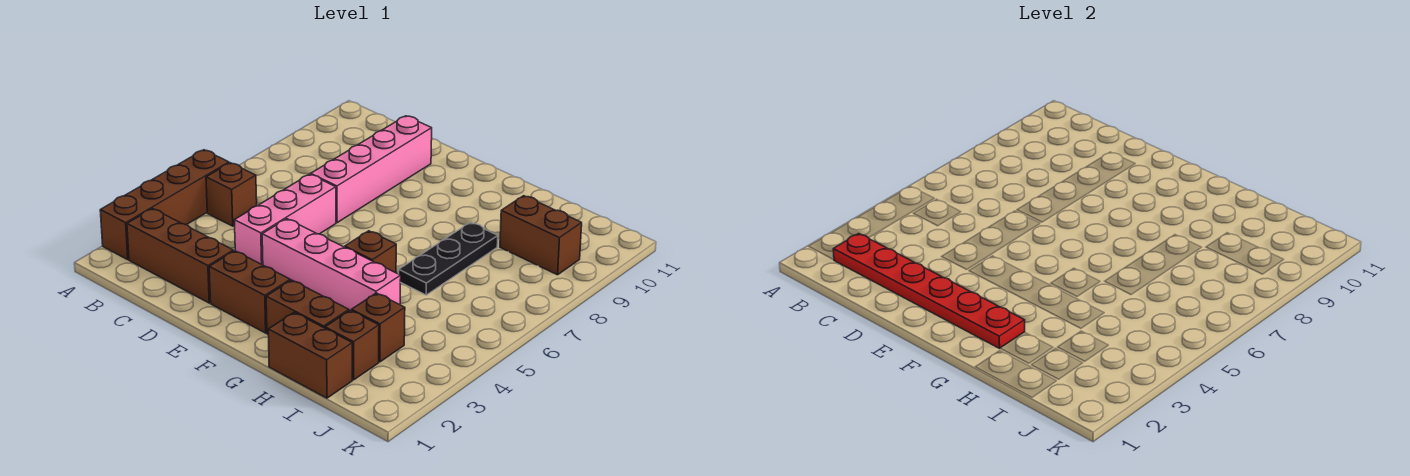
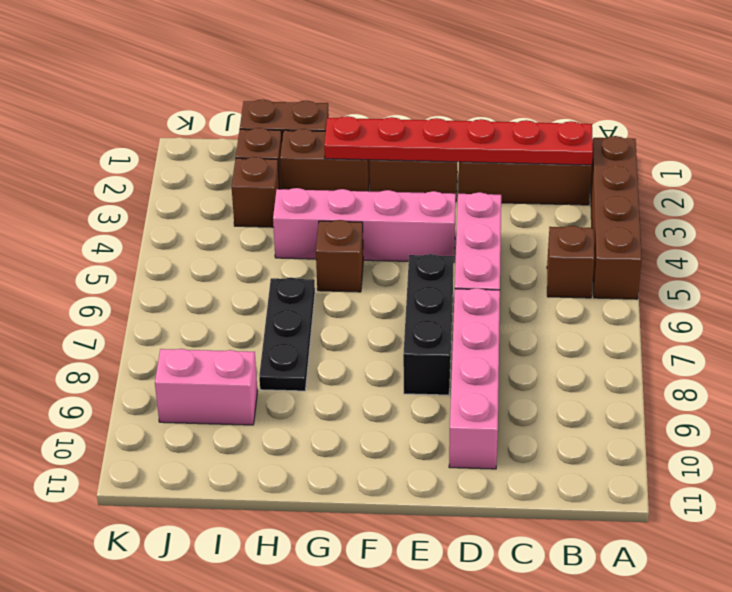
none -> black brick E6:E8 level 1
brown brick I9:J9 level 1 -> pink brick I9:J9 level 1

